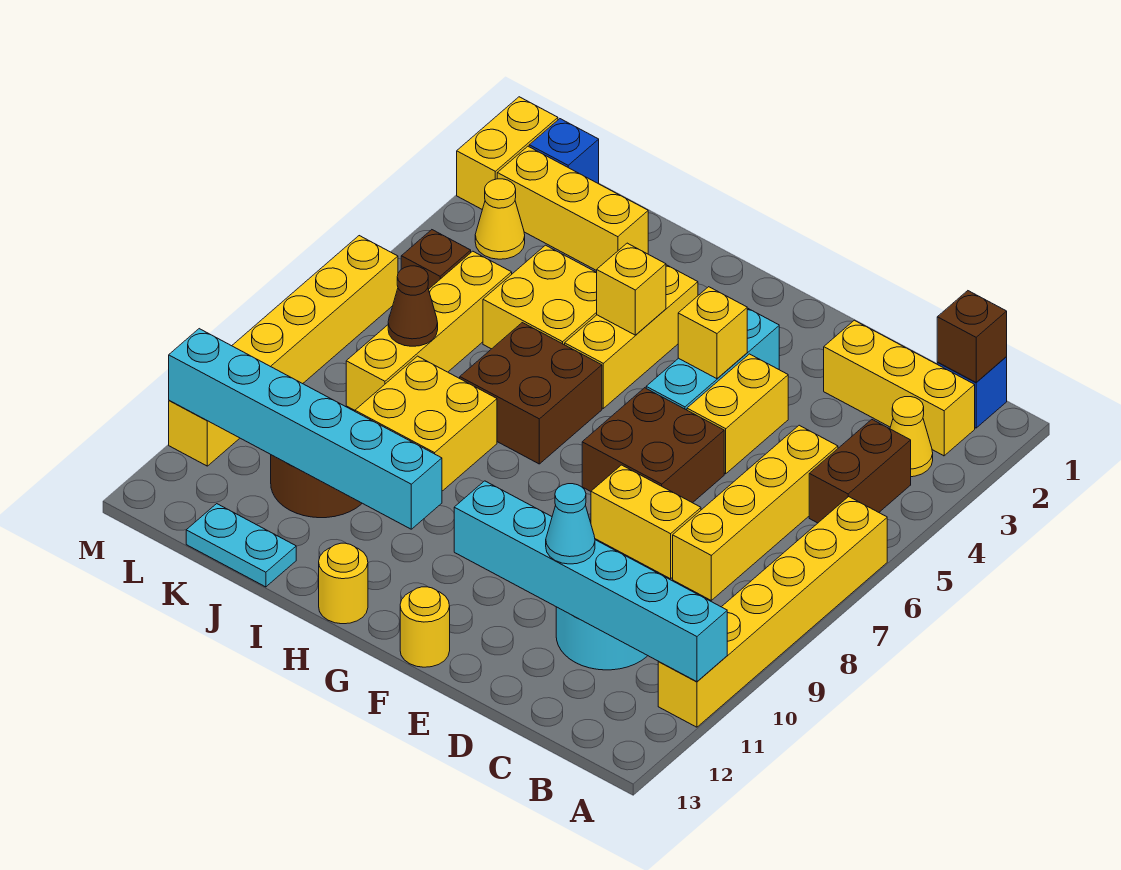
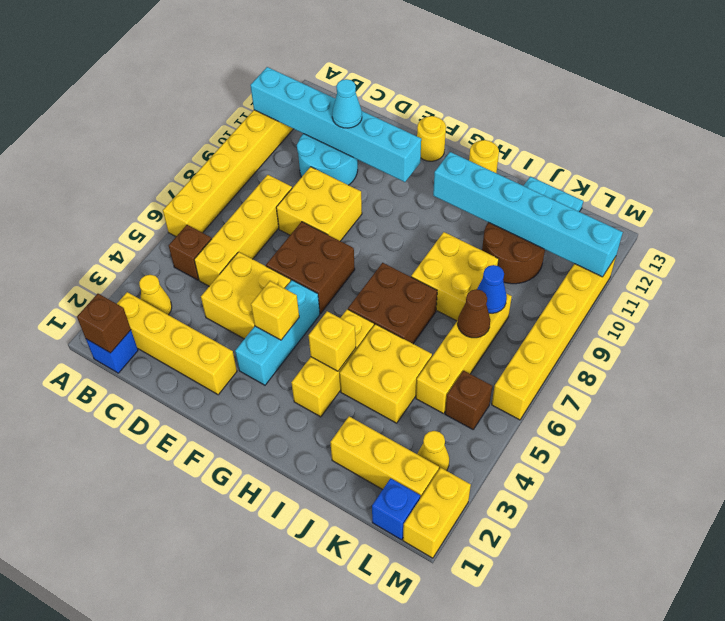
yellow brick B2:D2 level 1 -> yellow brick B2:E2 level 1
brown brick B4:B5 level 1 -> brown brick B5 level 1
yellow brick D8:E8 level 1 -> yellow brick D8:E9 level 1
yellow brick E4:E5 level 1 -> yellow brick D4:E5 level 1
none -> blue cone K8 level 2

